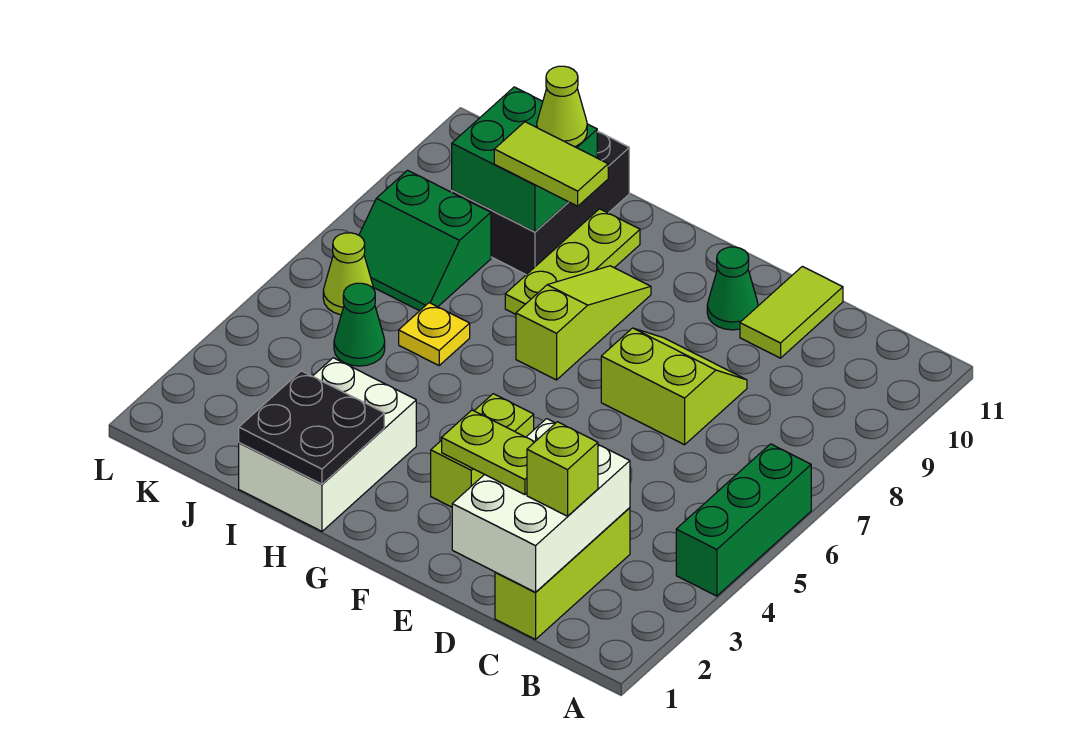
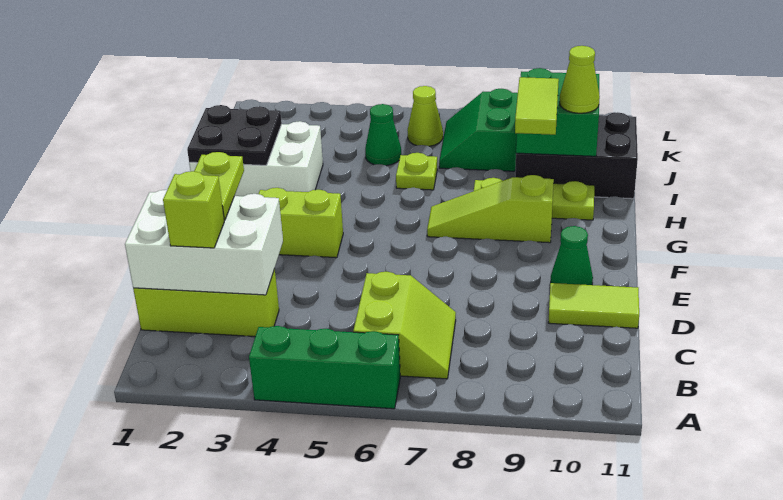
lime slope D7:E8 level 1 top 7 -> lime slope B6:C7 level 1 top 6
lime slope G7:G9 level 1 top 7 -> lime slope G7:G9 level 1 top 9
yellow plate I6 level 1 -> lime plate I6 level 1

